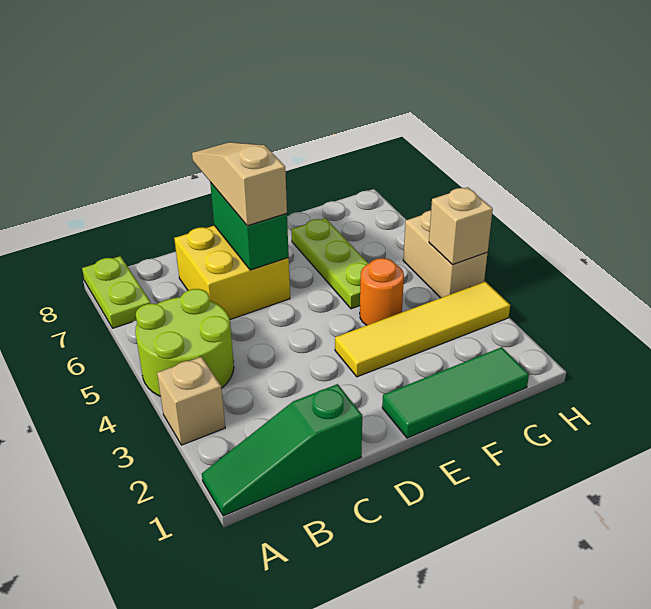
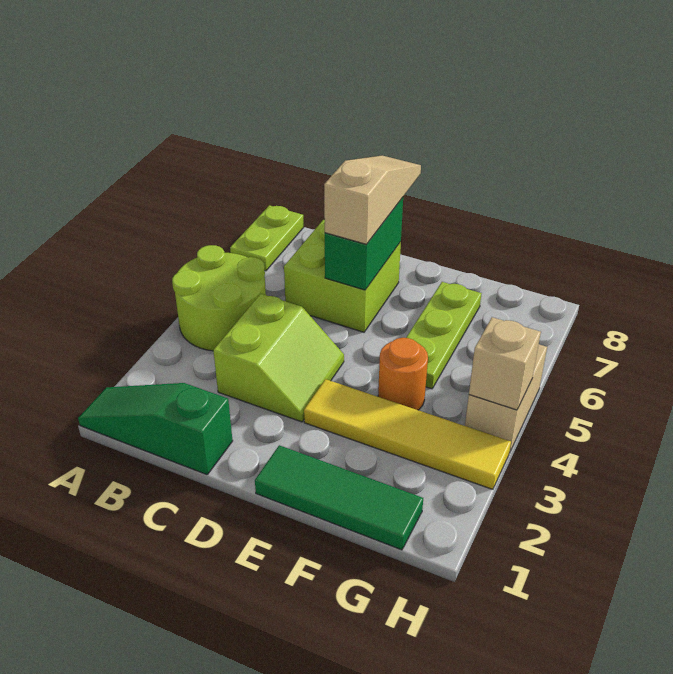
tan brick A3 level 1 -> none
none -> lime slope C3:D4 level 1 top C
yellow brick C6:D7 level 1 -> lime brick C6:D7 level 1

